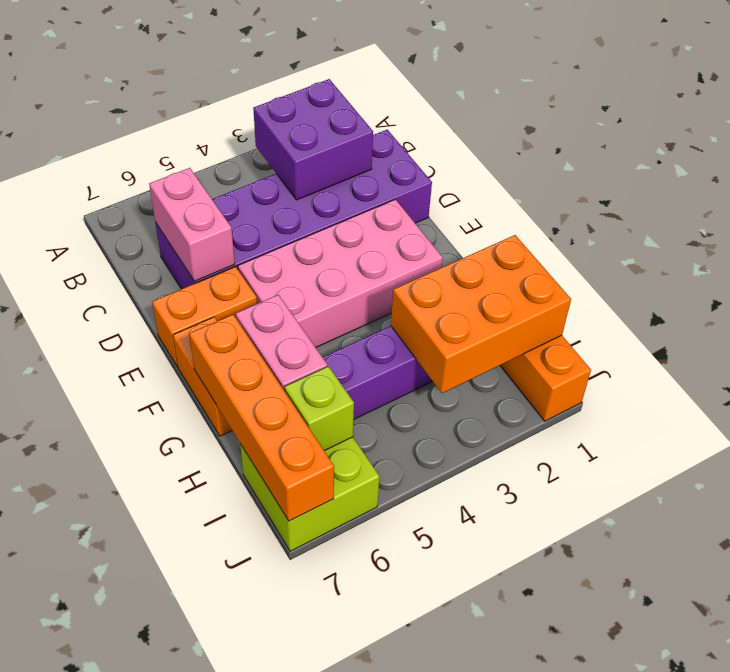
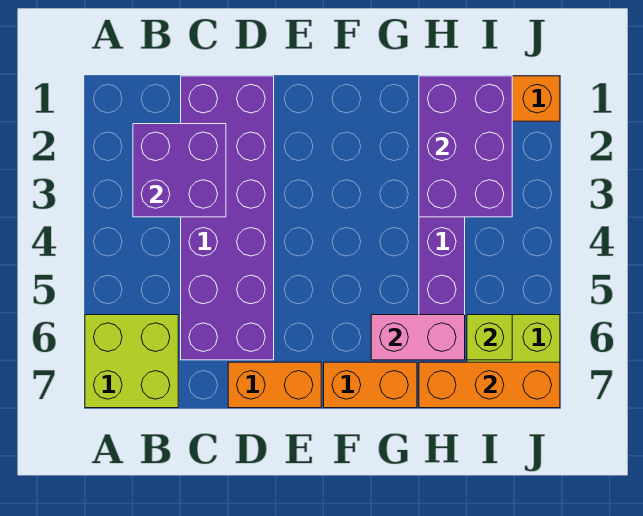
none -> lime brick A6:B7 level 1
pink brick C6:D6 level 2 -> none
pink brick E2:F5 level 1 -> none
orange brick E6:E7 level 1 -> orange brick D7:E7 level 1
orange brick G7:J7 level 2 -> orange brick H7:J7 level 2
orange brick H1:I3 level 2 -> purple brick H1:I3 level 2

